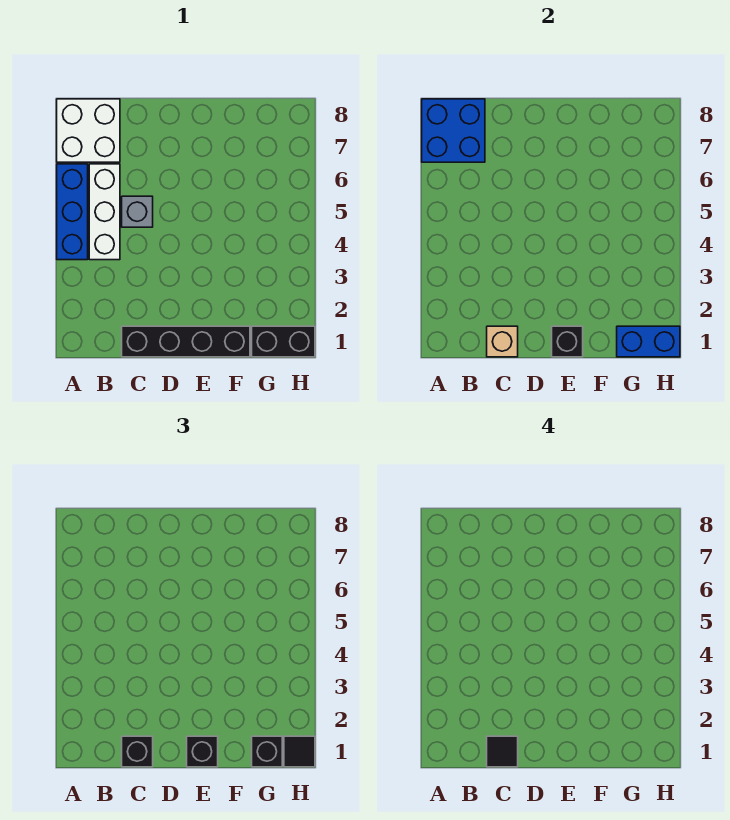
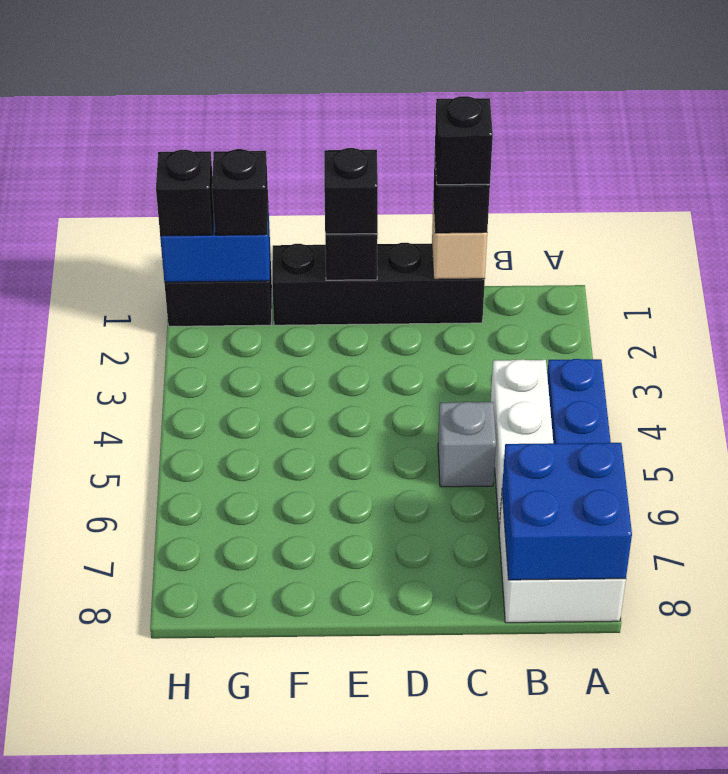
black tile C1 level 4 -> black brick C1 level 4
black tile H1 level 3 -> black brick H1 level 3

